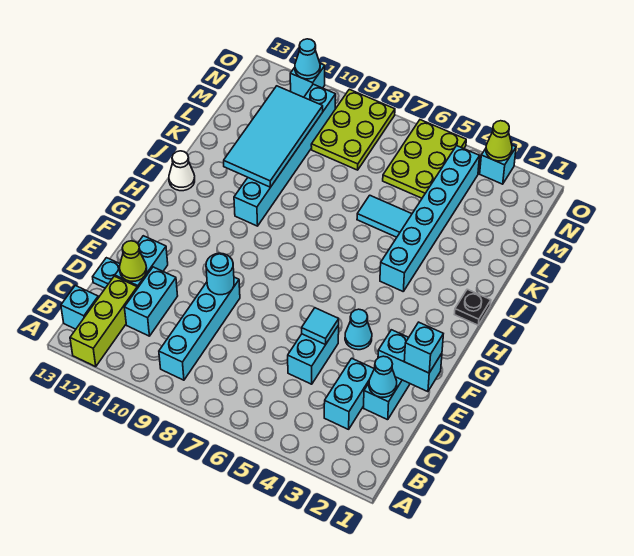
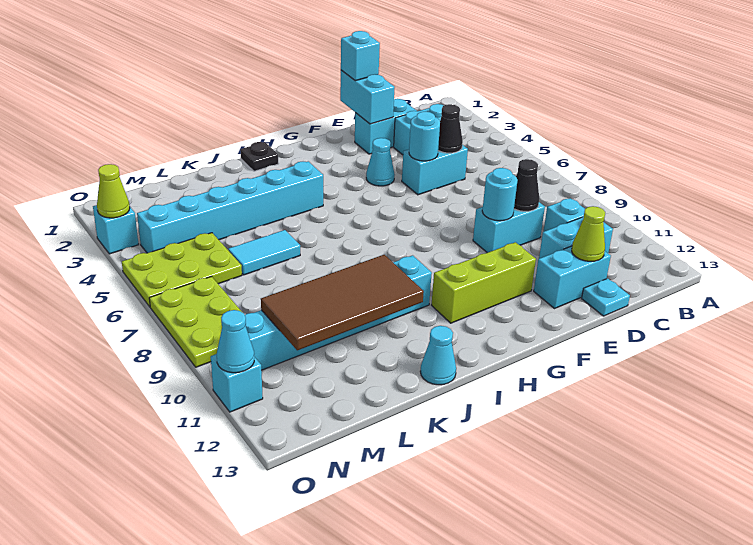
lime brick A12:C12 level 1 -> lime brick F11:H11 level 1
cyan brick B9:E9 level 1 -> cyan brick D9:E9 level 1
cyan brick B13 level 1 -> cyan brick C10 level 1
cyan cone D2 level 2 -> cyan cone J13 level 1
none -> black cone D5 level 2
none -> black cone D9 level 2
cyan tile E5 level 2 -> cyan round brick E5 level 2
white cone I13 level 1 -> none
cyan tile J10:M11 level 2 -> brown tile J10:M11 level 2
cyan tile K5:K6 level 1 -> cyan tile K6:L6 level 1
lime plate M8:O9 level 1 -> lime plate N7:O9 level 1

